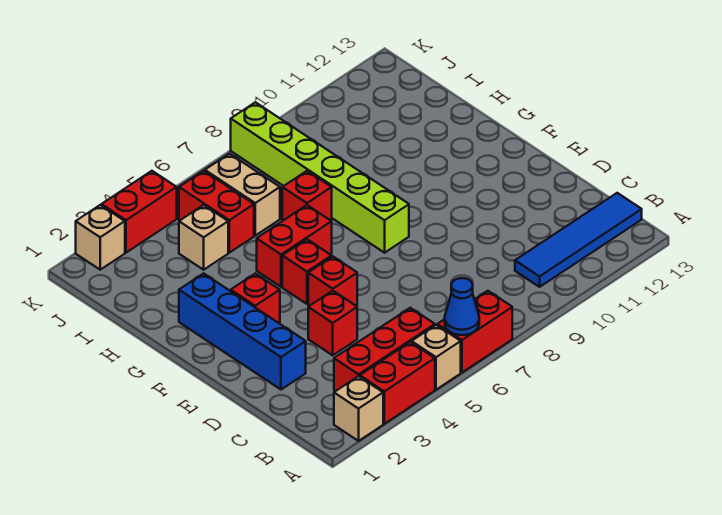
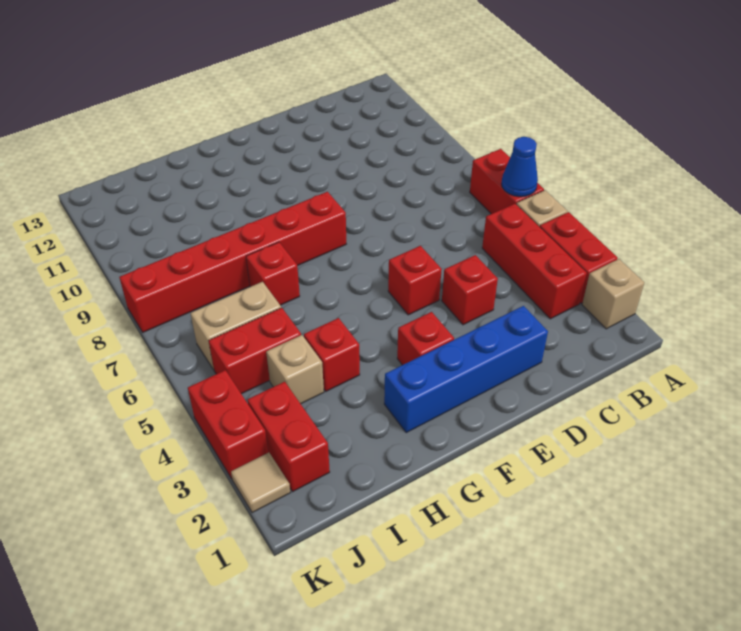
blue tile B10:B13 level 1 -> none
red brick F5 level 1 -> red brick H4 level 1
lime brick F8:K8 level 1 -> red brick F8:K8 level 1
red brick G5:G6 level 1 -> red brick J2:J3 level 1
tan brick K2 level 1 -> tan tile K2 level 1

